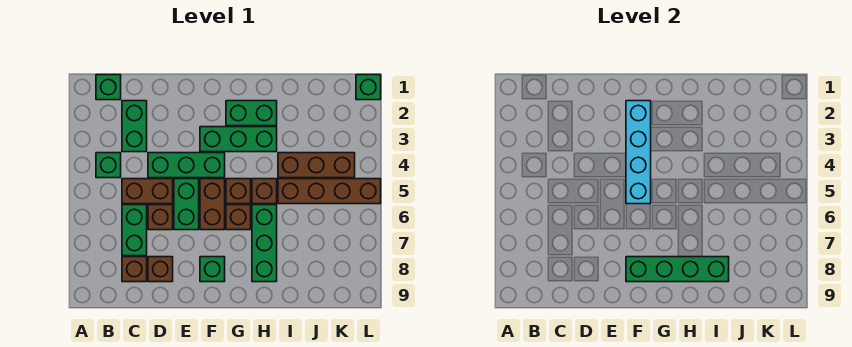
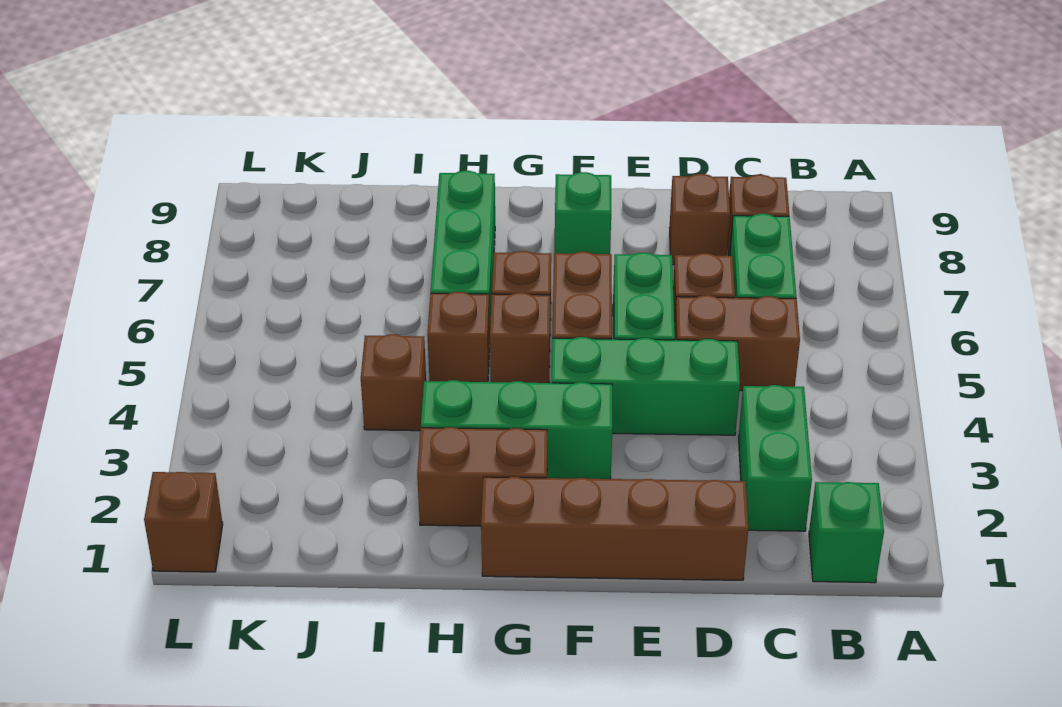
green brick B4 level 1 -> none
cyan brick F2:F5 level 2 -> none
green brick F8:I8 level 2 -> none
green brick G2:H2 level 1 -> brown brick G2:H2 level 1
brown brick I4:K4 level 1 -> brown brick I4 level 1
brown brick I5:L5 level 1 -> brown brick D1:G1 level 1
green brick L1 level 1 -> brown brick L1 level 1

